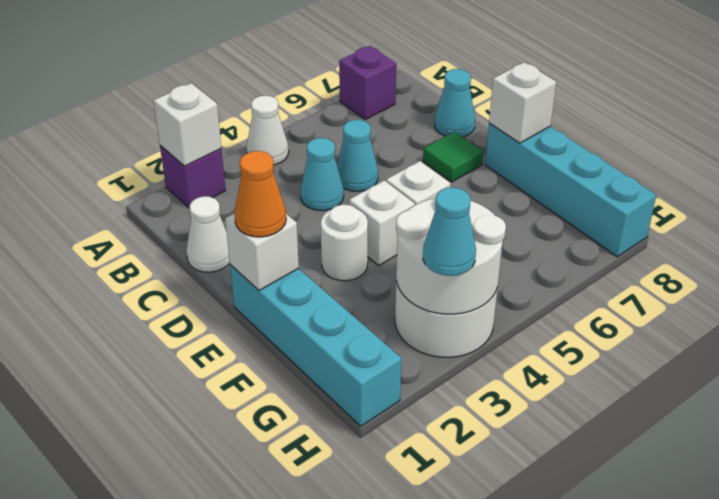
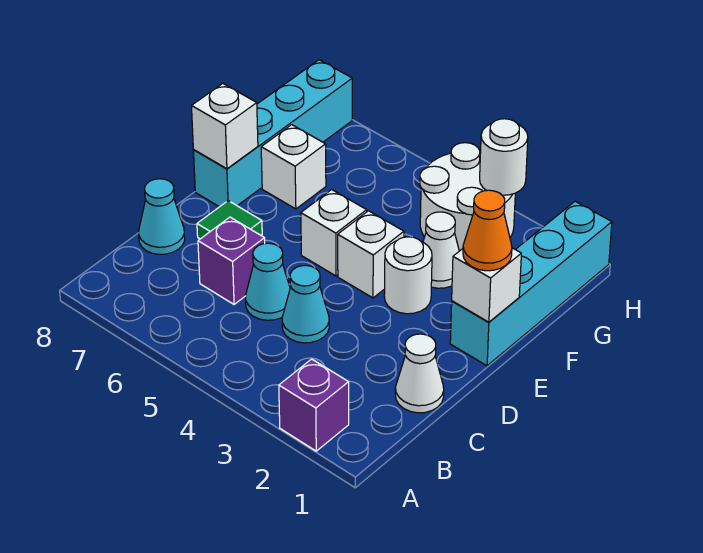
white brick A2 level 2 -> white brick F7 level 1
white cone A4 level 1 -> white cone F3 level 1
purple brick A7 level 1 -> purple brick C6 level 1
white round brick G3:H4 level 2 -> white round brick H3 level 2
cyan cone H3 level 3 -> none

